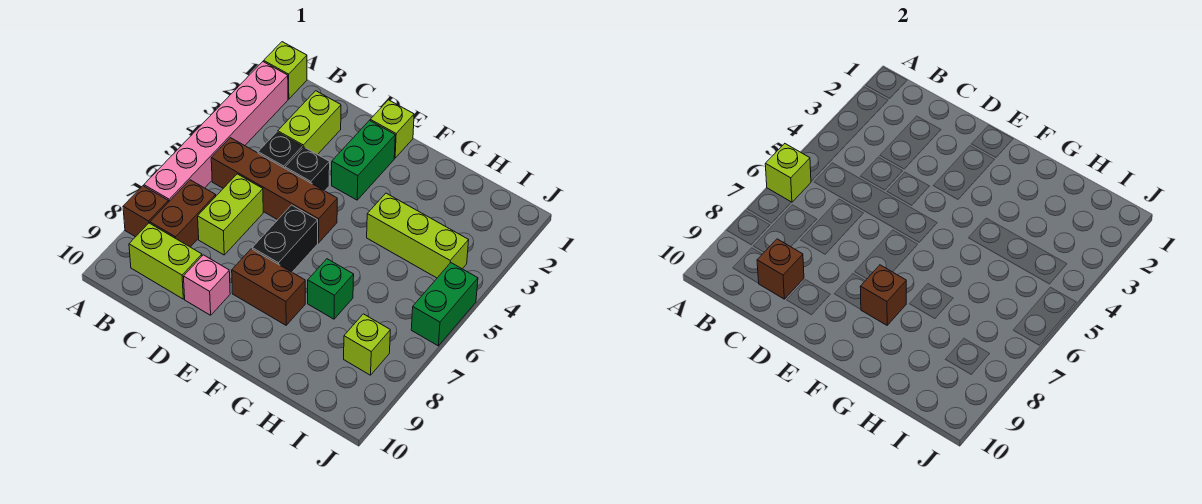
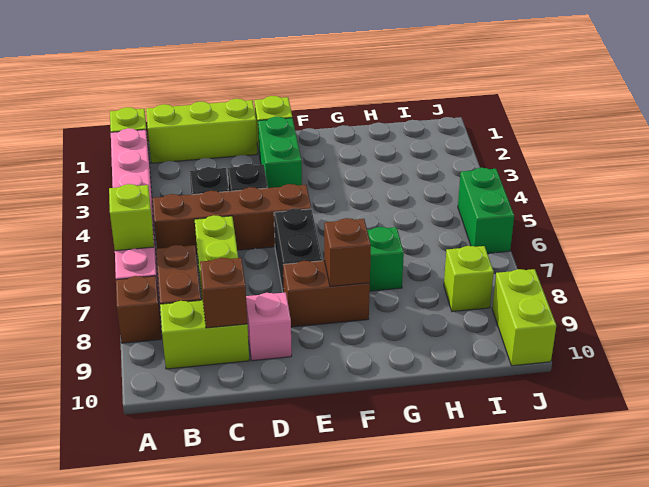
lime brick C2:C3 level 1 -> lime brick J9:J10 level 1
lime brick G4:I4 level 1 -> lime brick B1:D1 level 1

